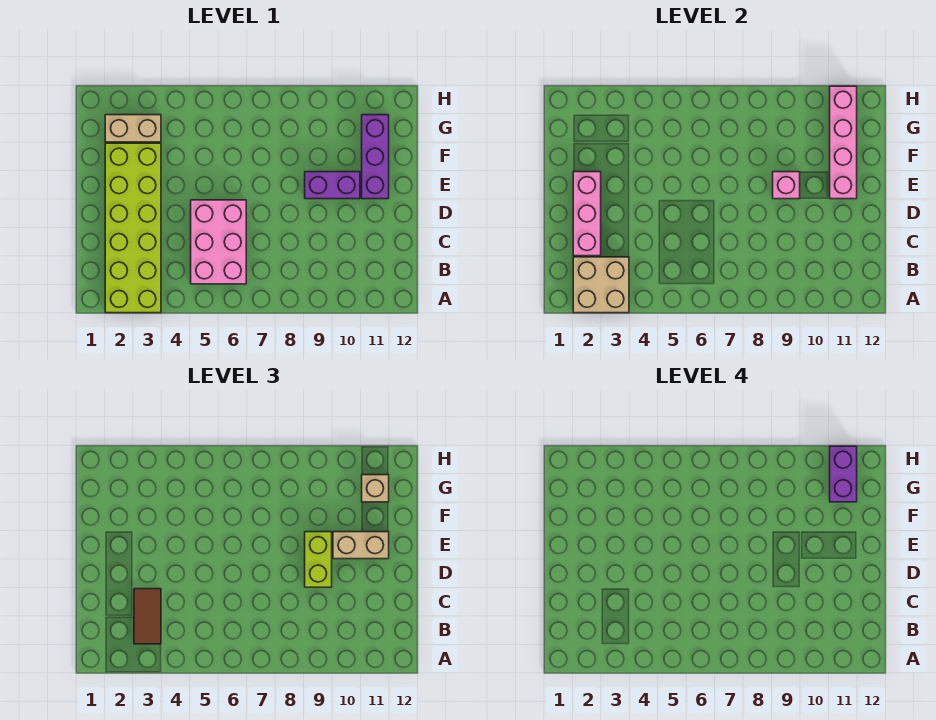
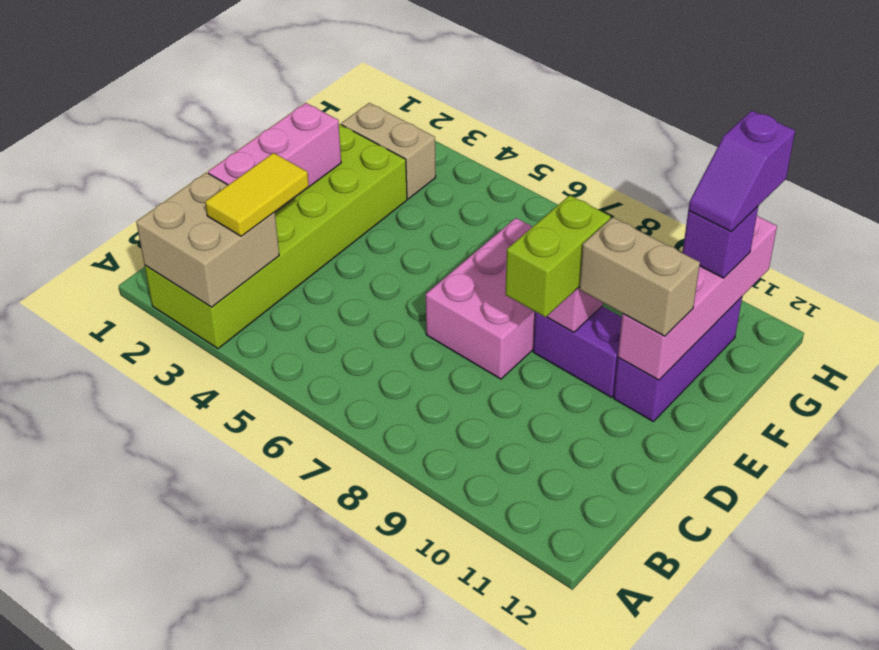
brown tile B3:C3 level 3 -> yellow tile B3:C3 level 3
pink brick B5:D6 level 1 -> pink brick D7:F8 level 1
tan brick G11 level 3 -> purple brick G11 level 3
purple brick G11:H11 level 4 -> purple slope G11:H11 level 4 top H

